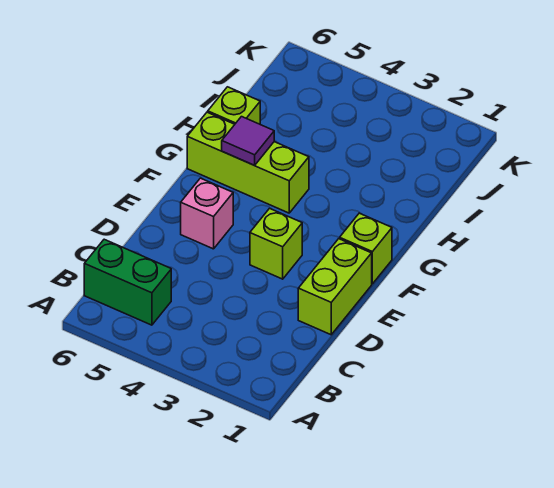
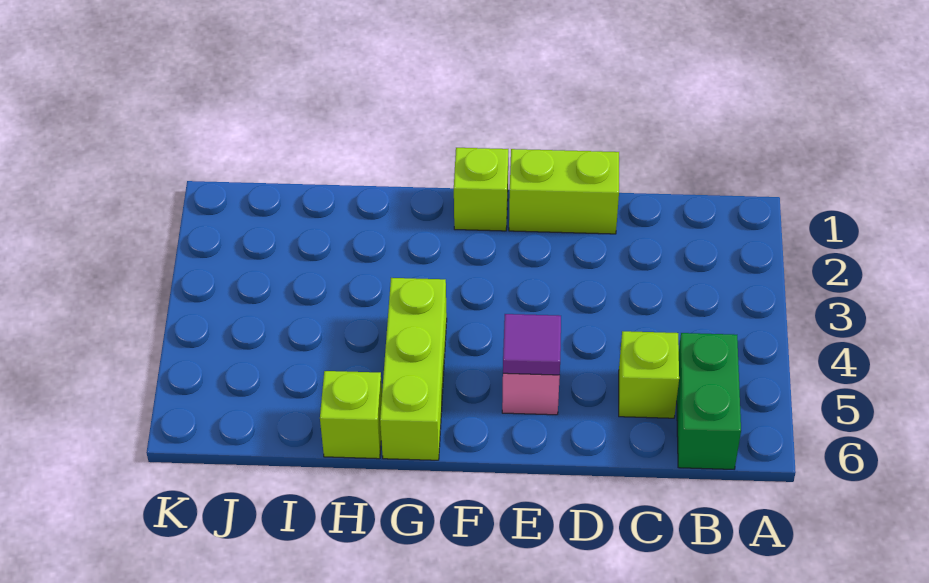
lime brick E3 level 1 -> lime brick C5 level 1
purple tile G5 level 2 -> purple tile E5 level 2

